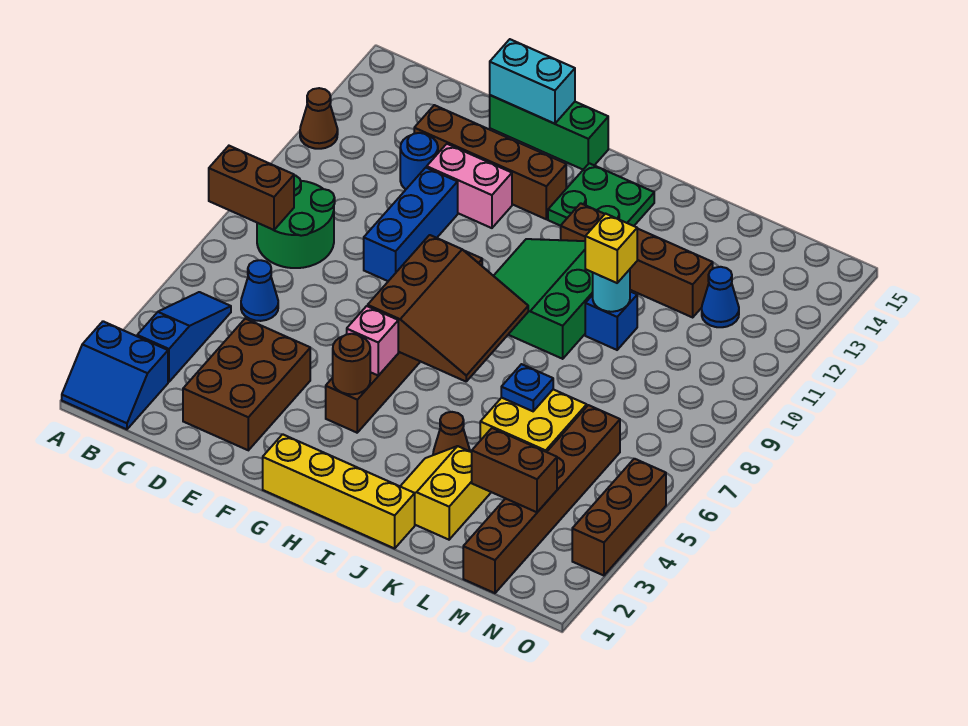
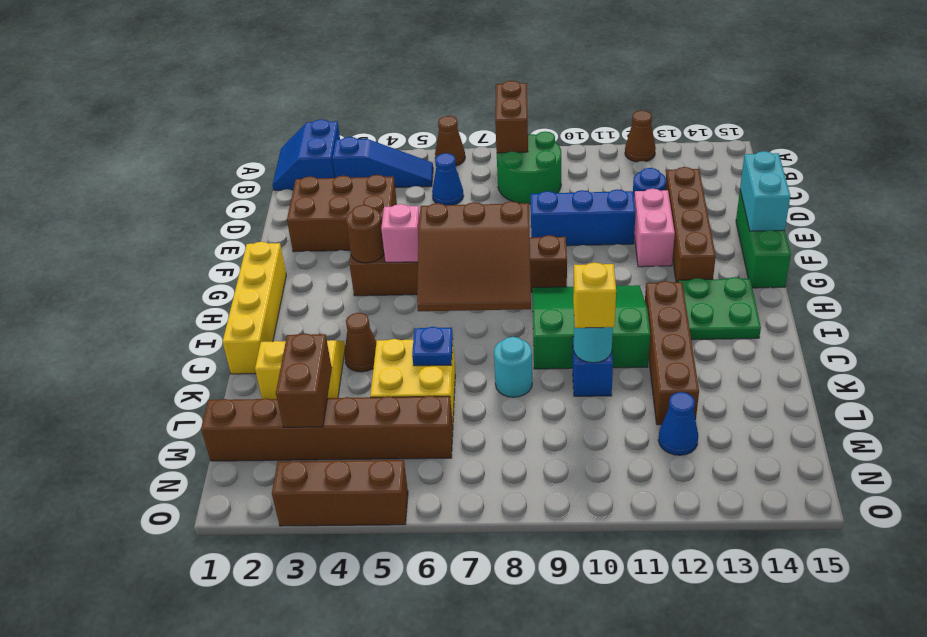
none -> brown cone A6 level 1
none -> cyan round brick K8 level 1

